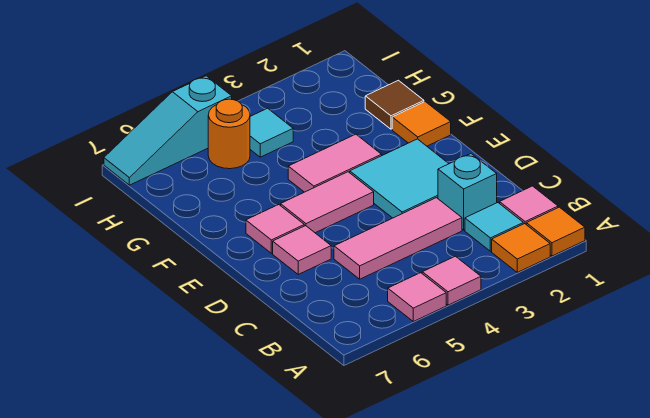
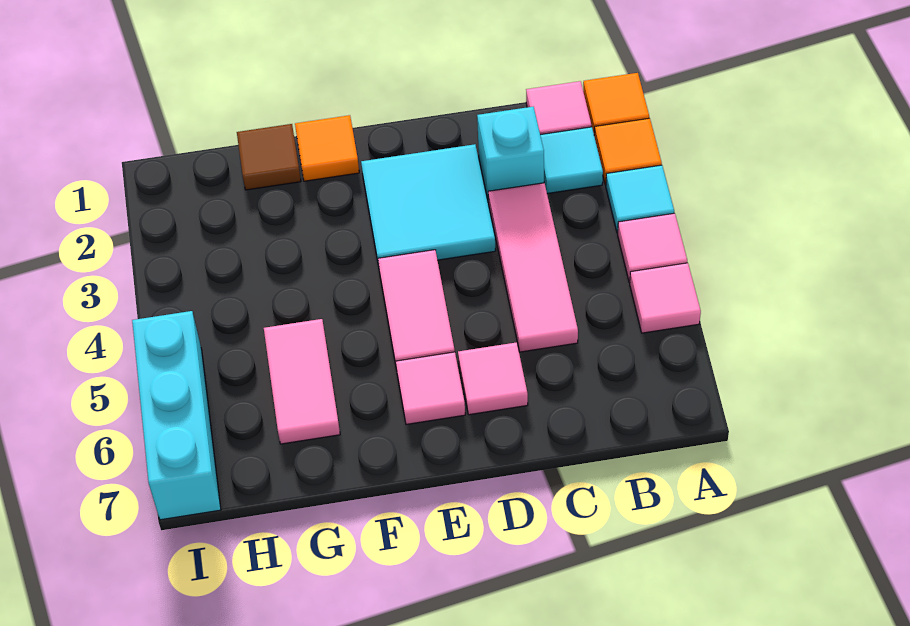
pink tile F3:F4 level 1 -> pink tile G5:G6 level 1
cyan tile H4 level 1 -> cyan tile A3 level 1
orange round brick H5 level 1 -> none
cyan slope I5:I7 level 1 top 5 -> cyan brick I5:I7 level 1

